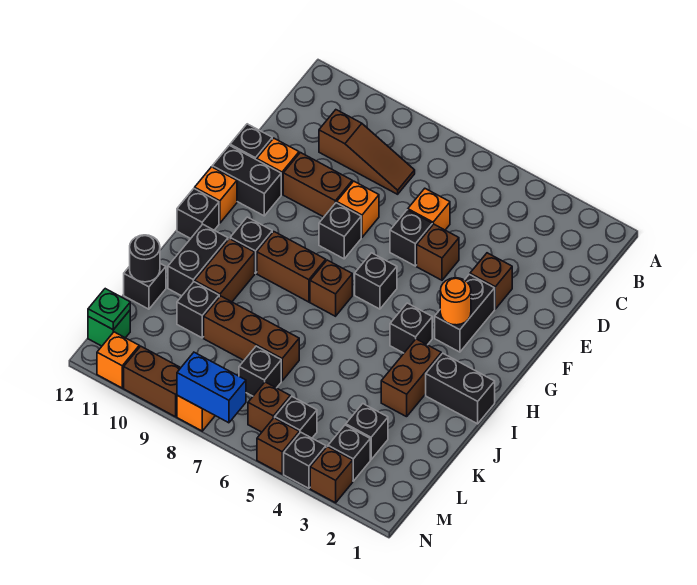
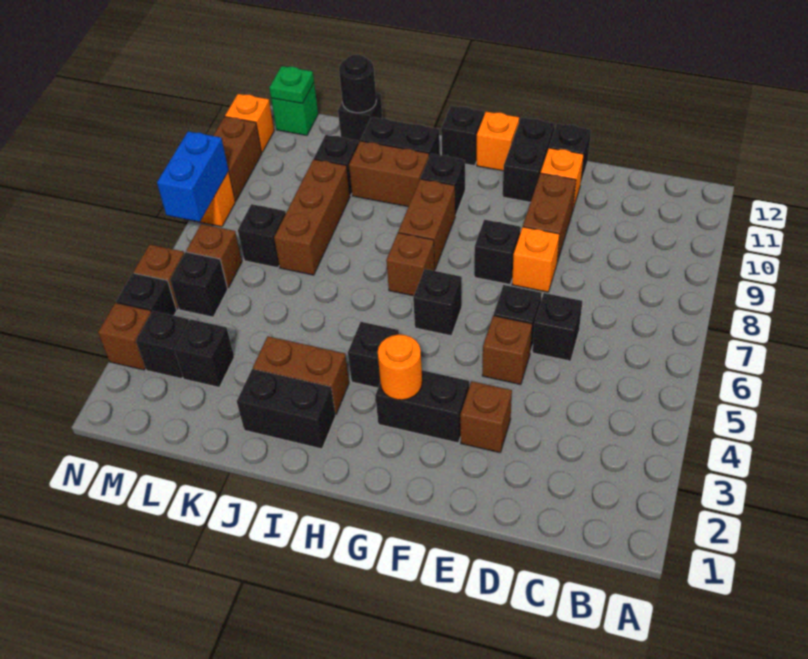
brown slope C8:C10 level 1 top 10 -> none
orange brick D6 level 1 -> black brick D6 level 1
black brick I1:I2 level 1 -> black brick I2:J2 level 1

